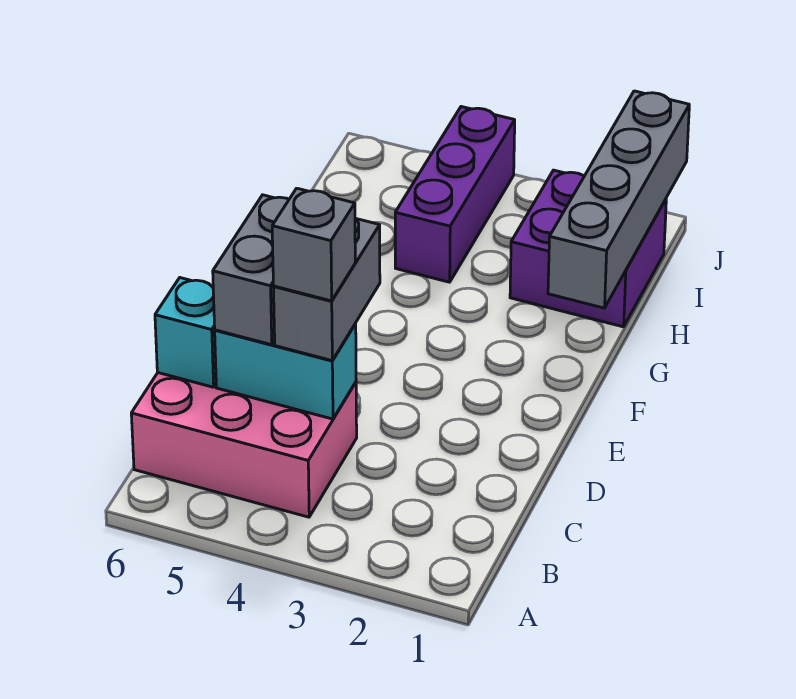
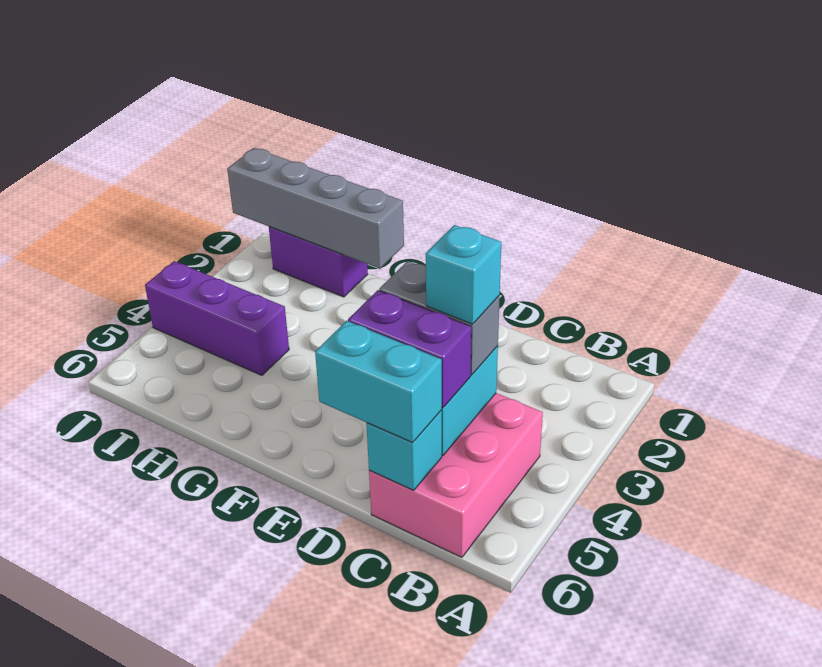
grey brick C4 level 4 -> cyan brick C4 level 4
grey brick C5:D5 level 3 -> purple brick C5:D5 level 3
none -> cyan brick C6:D6 level 3
purple brick H1:I2 level 1 -> purple brick H1:I1 level 1

